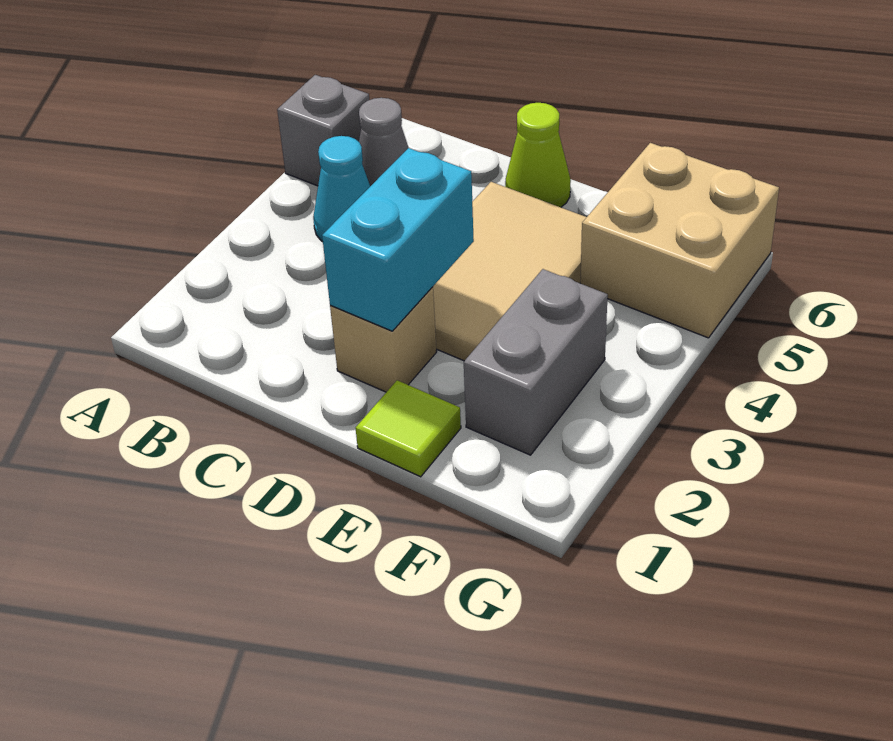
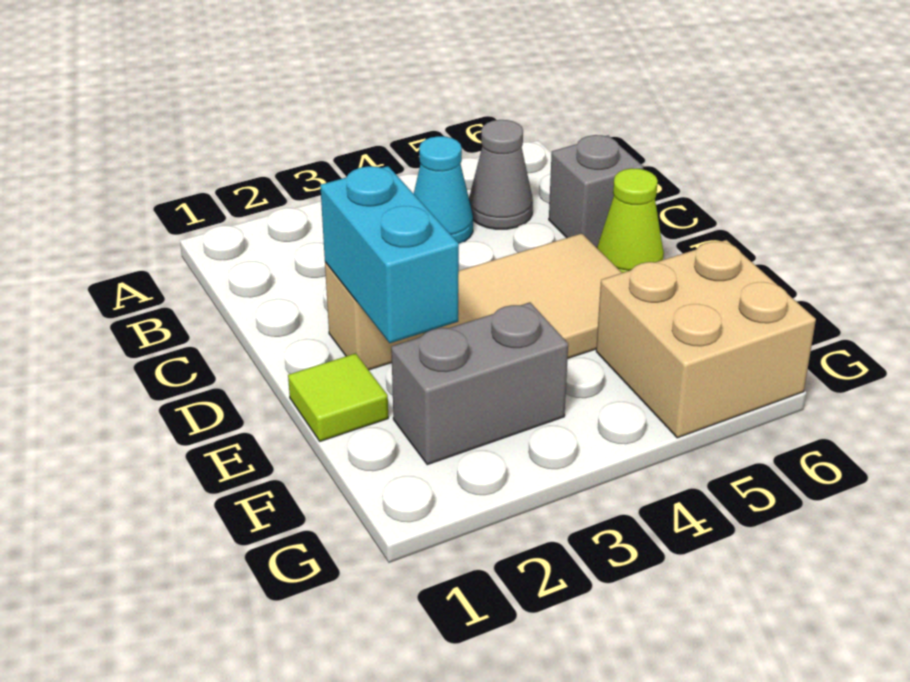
grey brick A5 level 1 -> grey brick C6 level 1
cyan brick D2:D3 level 2 -> cyan brick D2:E2 level 2

